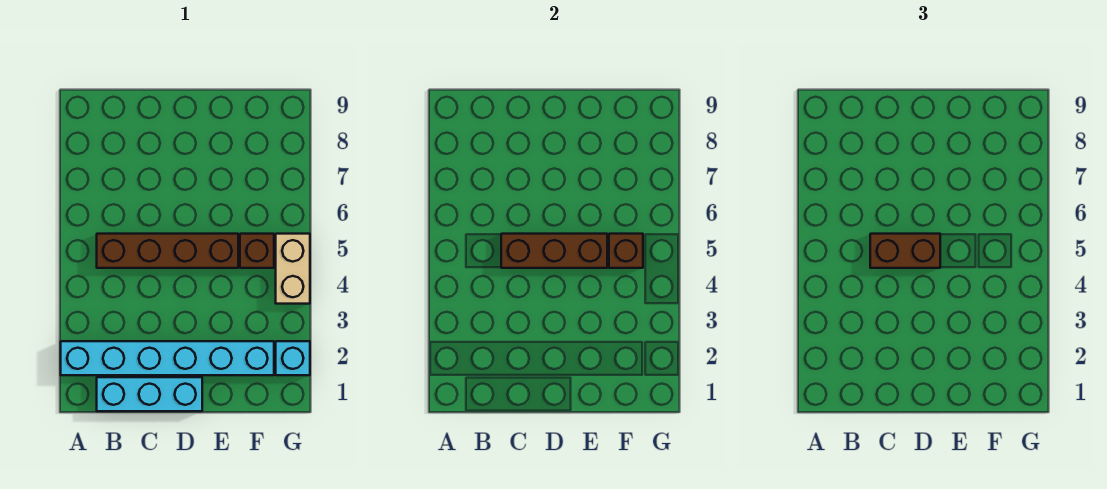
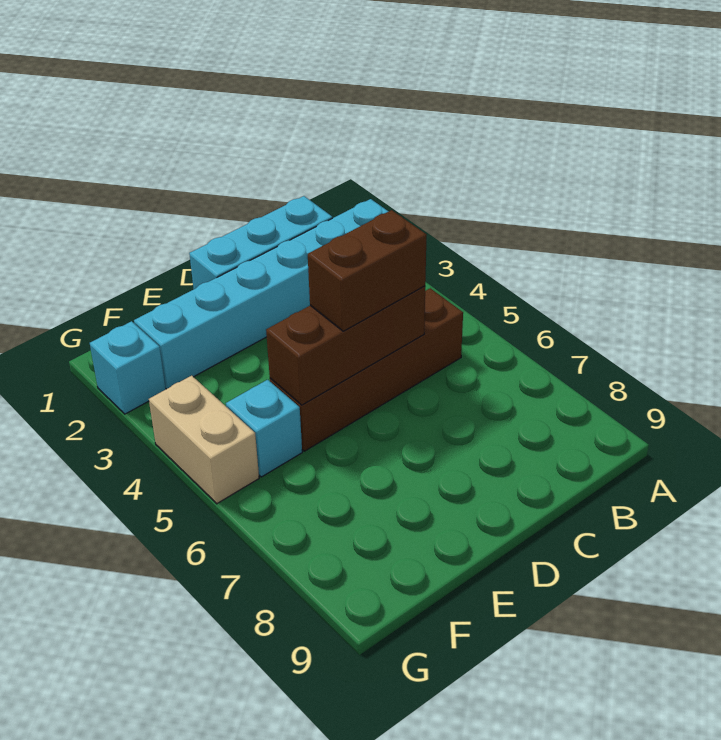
brown brick F5 level 1 -> cyan brick F5 level 1
brown brick F5 level 2 -> none

